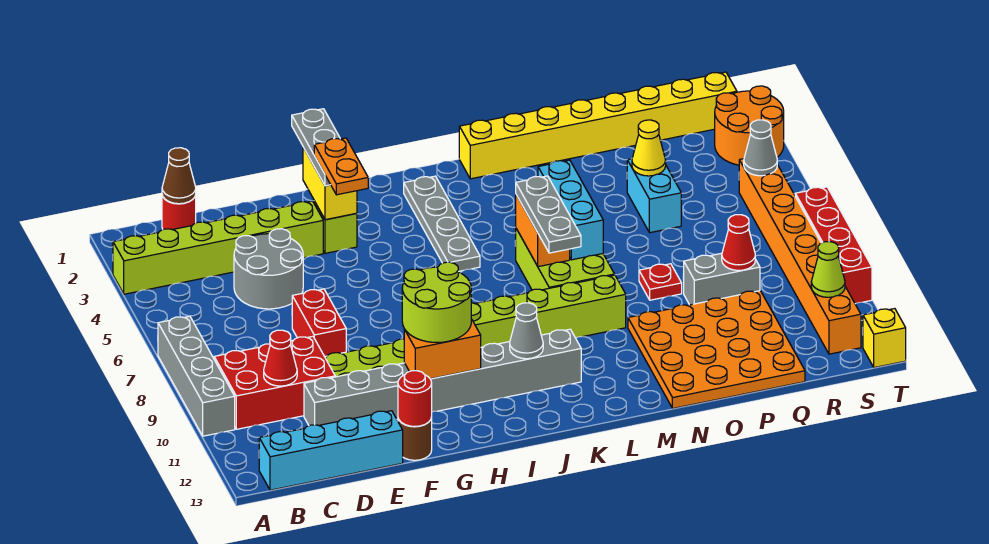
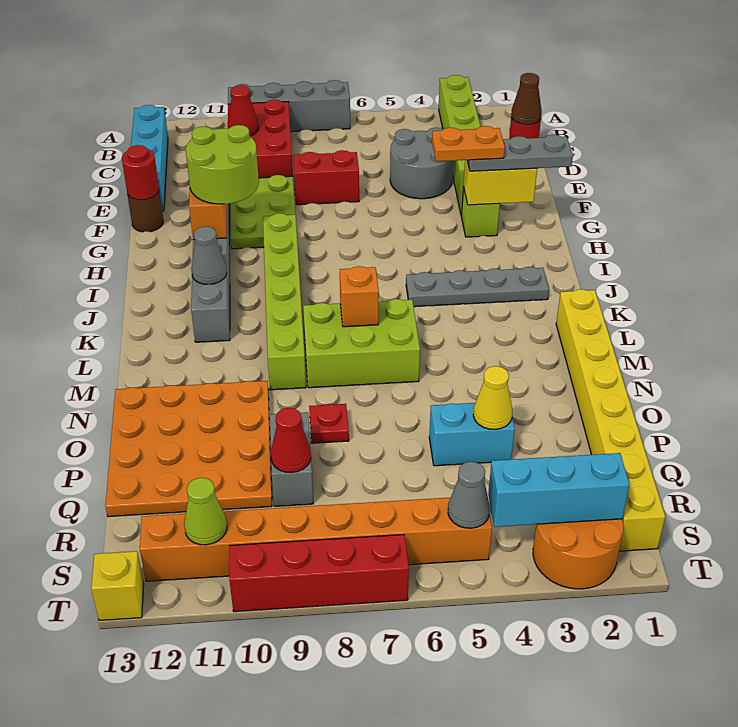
orange brick L6:L7 level 2 -> orange brick L7 level 2
grey plate L6:L8 level 3 -> none
cyan brick M5:M7 level 2 -> cyan brick S2:S4 level 2

